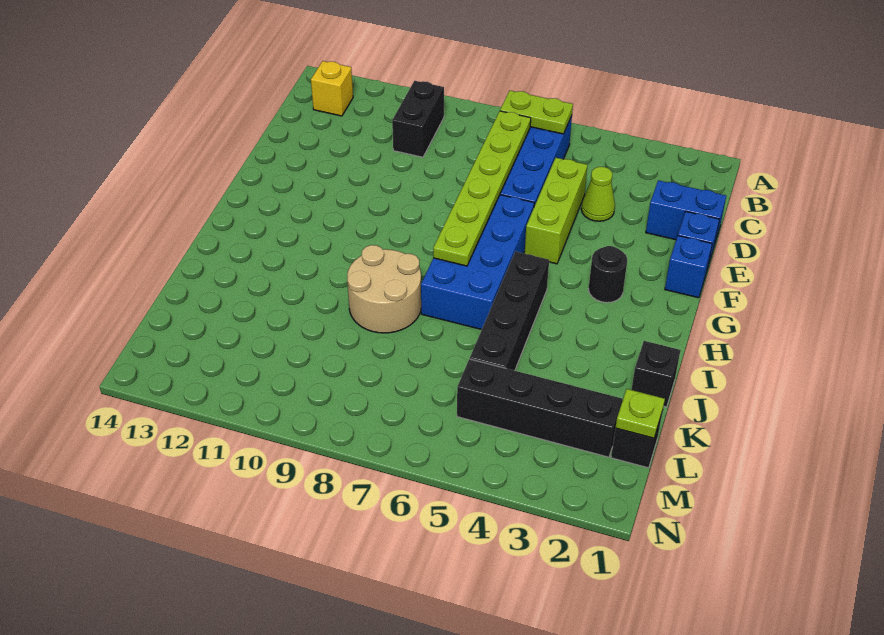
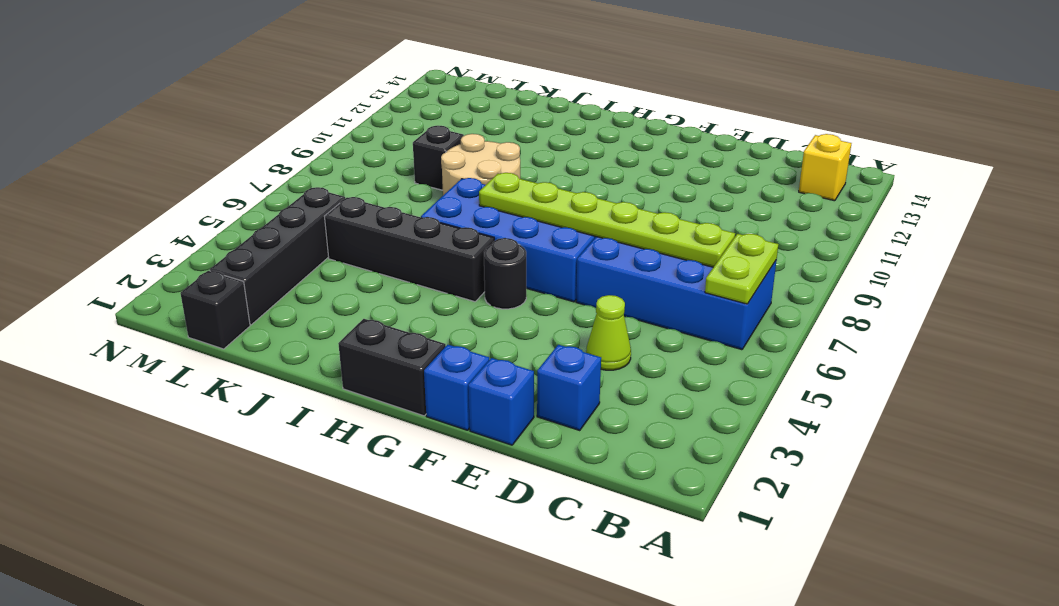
black brick B10:C10 level 1 -> black brick G1:H1 level 1
blue brick D1:D2 level 1 -> blue brick D2 level 1
lime brick D5:F5 level 1 -> none
black round brick G3 level 1 -> black round brick G5 level 1
black brick J1 level 1 -> black brick K9 level 1
lime plate L1 level 2 -> none

